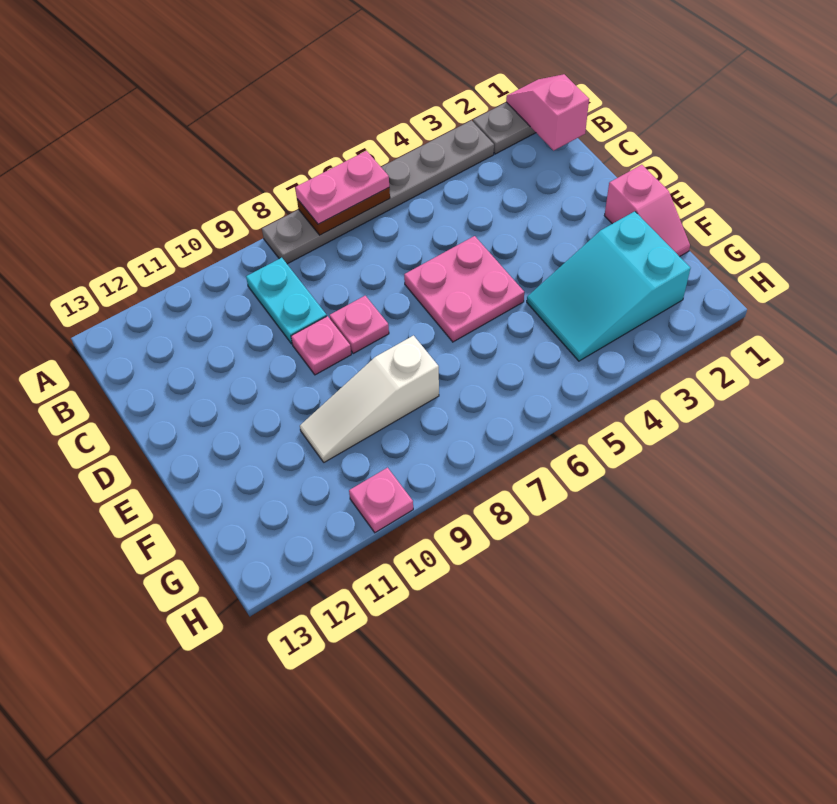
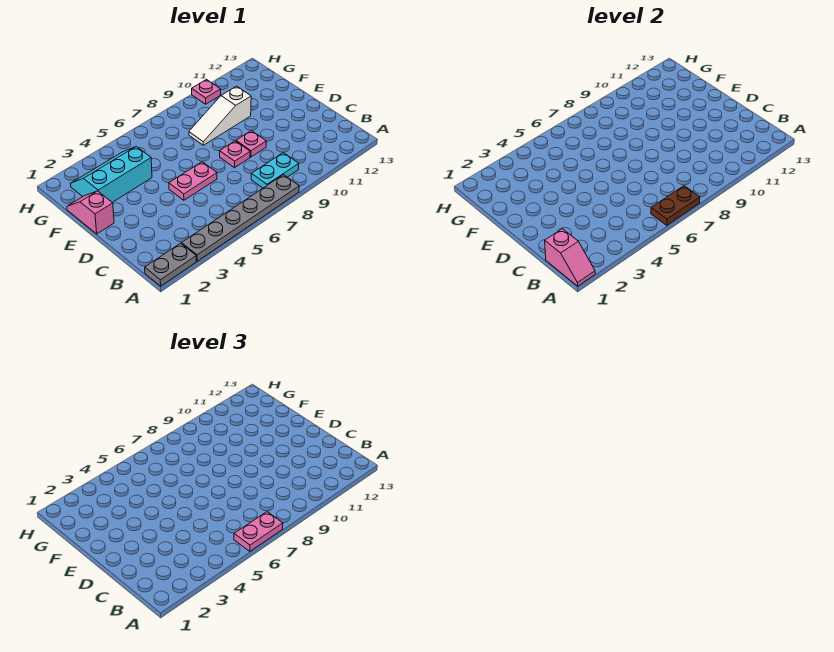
cyan plate B9:C9 level 1 -> cyan plate B8:B9 level 1
pink plate D5:E6 level 1 -> pink plate D5:D6 level 1
cyan slope F2:G4 level 1 top 2 -> cyan slope F2:G4 level 1 top F
white slope F8:F10 level 1 top 8 -> white slope F8:F10 level 1 top 10

